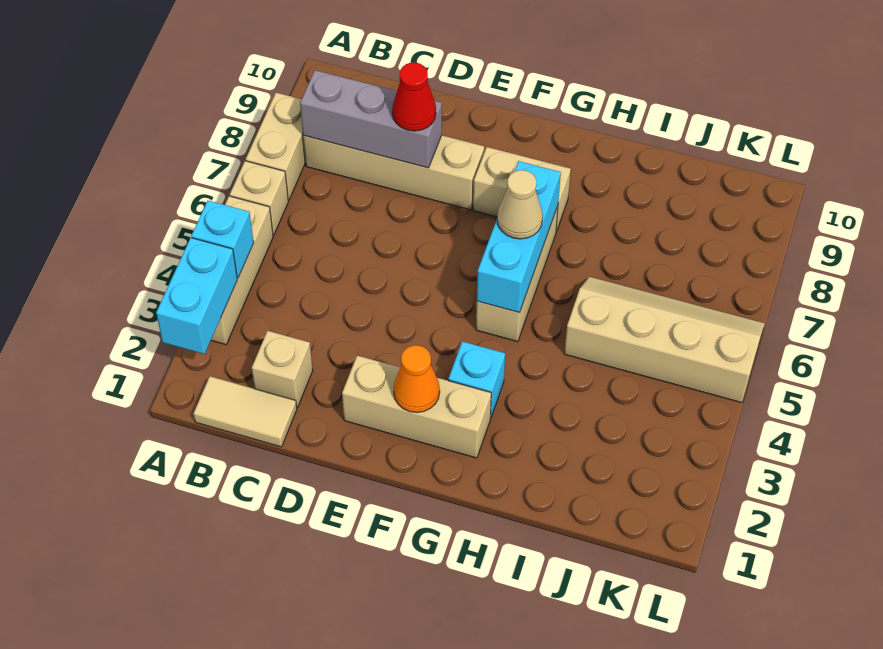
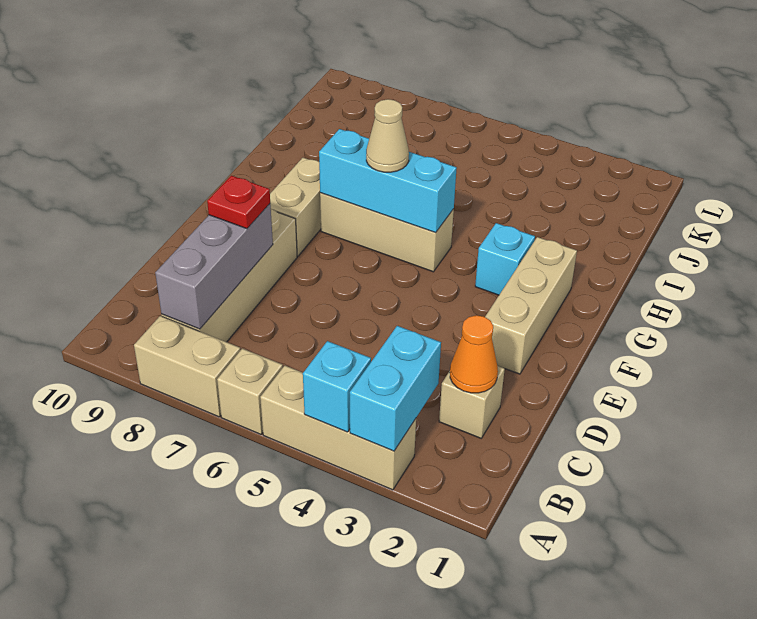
cyan brick A2:A3 level 2 -> cyan brick A3:B3 level 2
tan tile B1:C1 level 1 -> none
red cone D8 level 3 -> red plate D8 level 3
orange cone F2 level 2 -> orange cone C2 level 2
tan slope I5:L6 level 1 top 5 -> none

